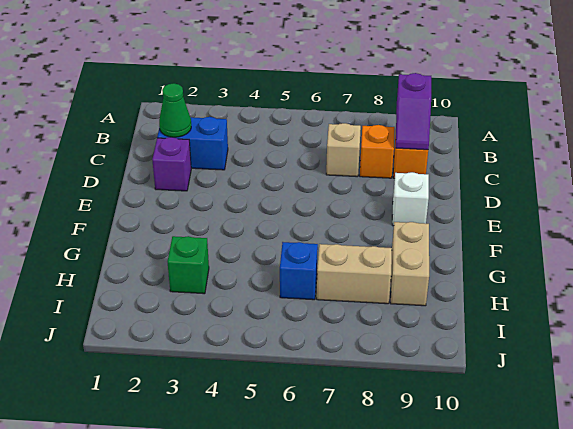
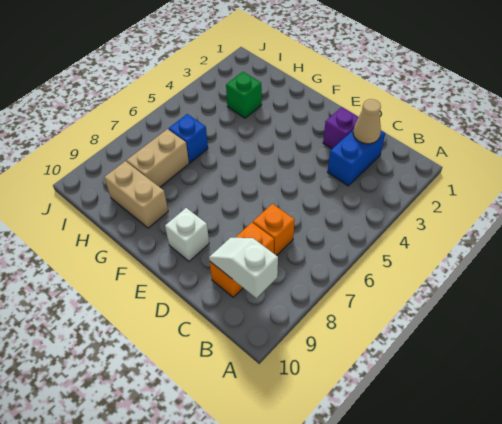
purple slope B9:C9 level 2 top B -> white slope B9:C9 level 2 top B
green cone C2 level 2 -> tan cone C2 level 2
tan brick C7 level 1 -> orange brick C7 level 1

